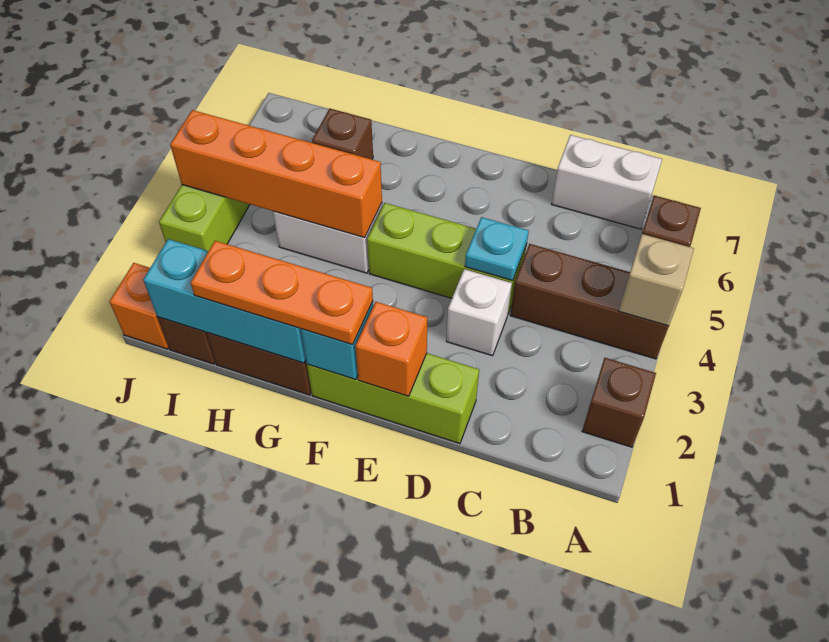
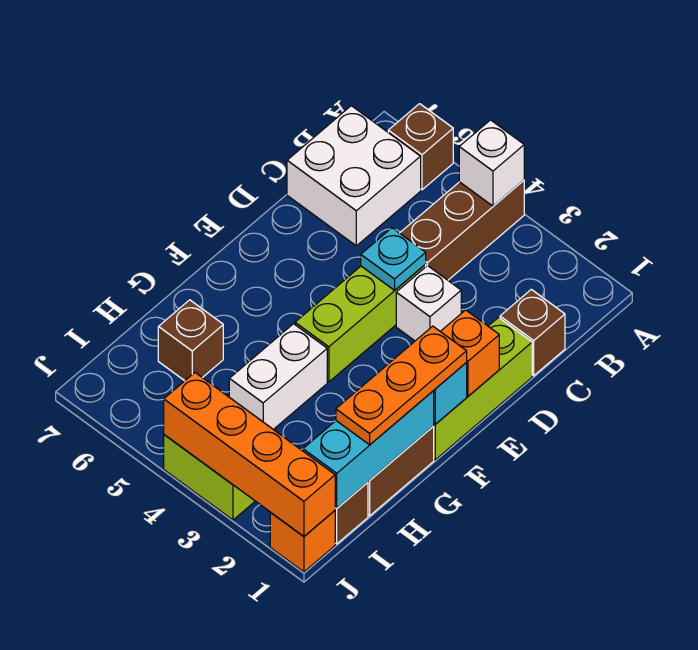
brown brick A2 level 1 -> brown brick C1 level 1
tan brick A4 level 2 -> white brick A4 level 2
white brick B7:C7 level 1 -> white brick B6:C7 level 1
orange brick G4:J4 level 2 -> orange brick J1:J4 level 2

